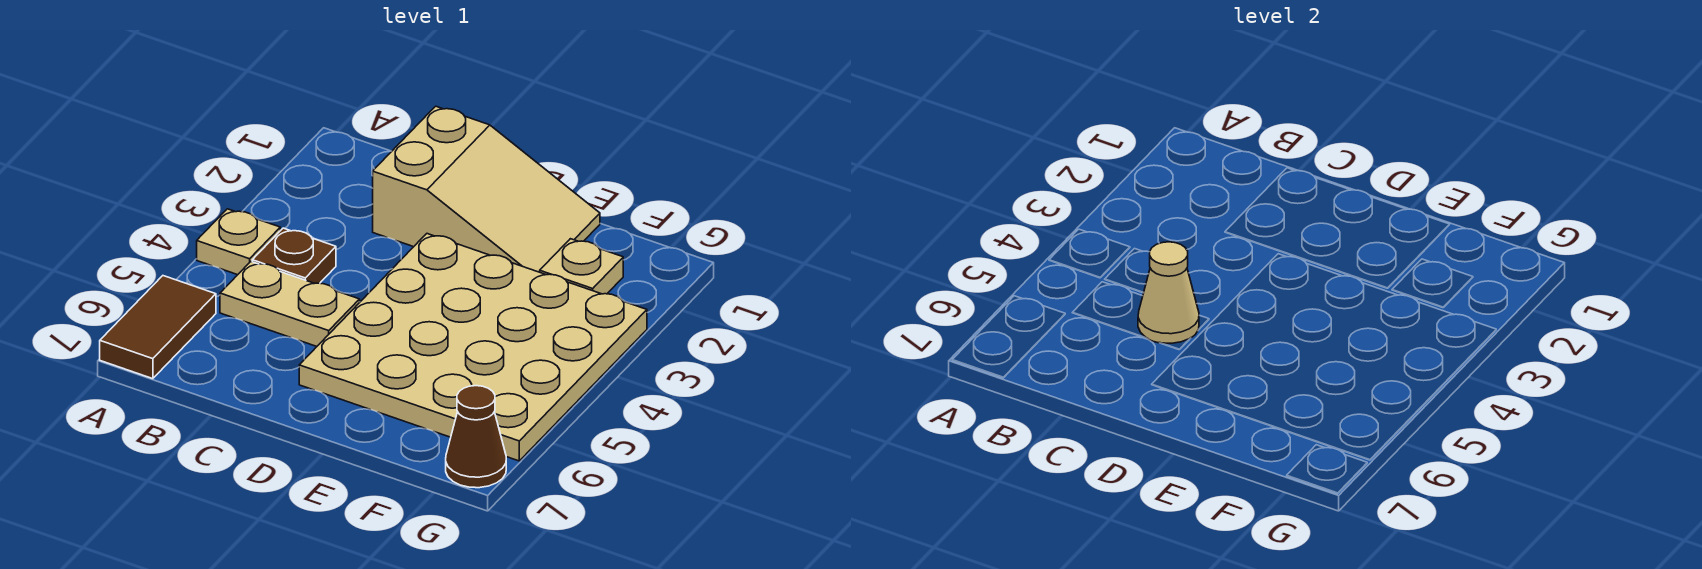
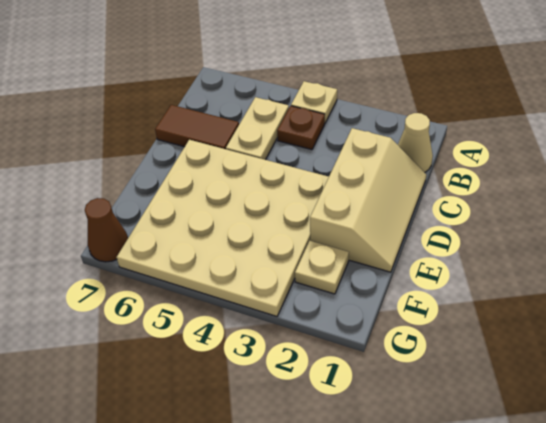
brown tile A6:A7 level 1 -> brown tile C6:C7 level 1
tan slope C1:E2 level 1 top C -> tan slope C1:E2 level 1 top 2
tan cone C5 level 2 -> tan cone B1 level 1

